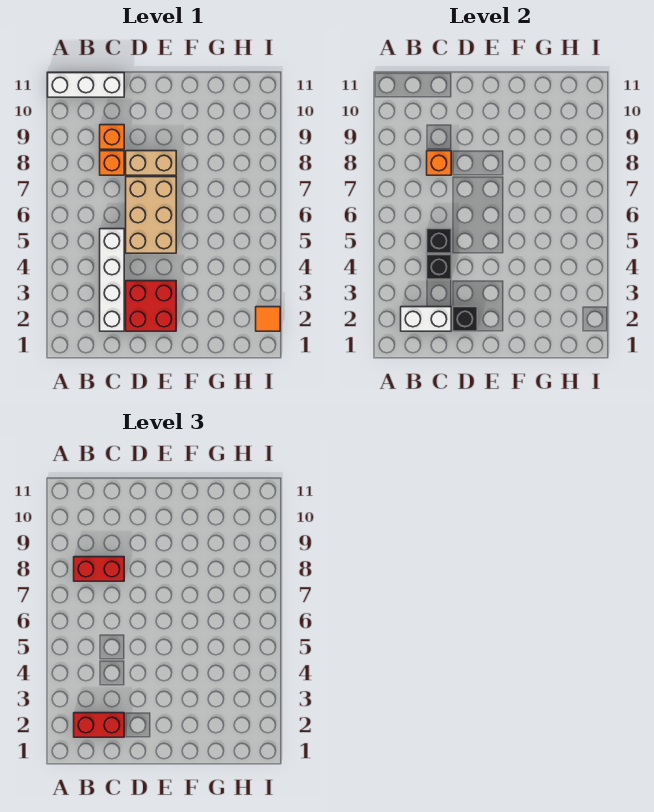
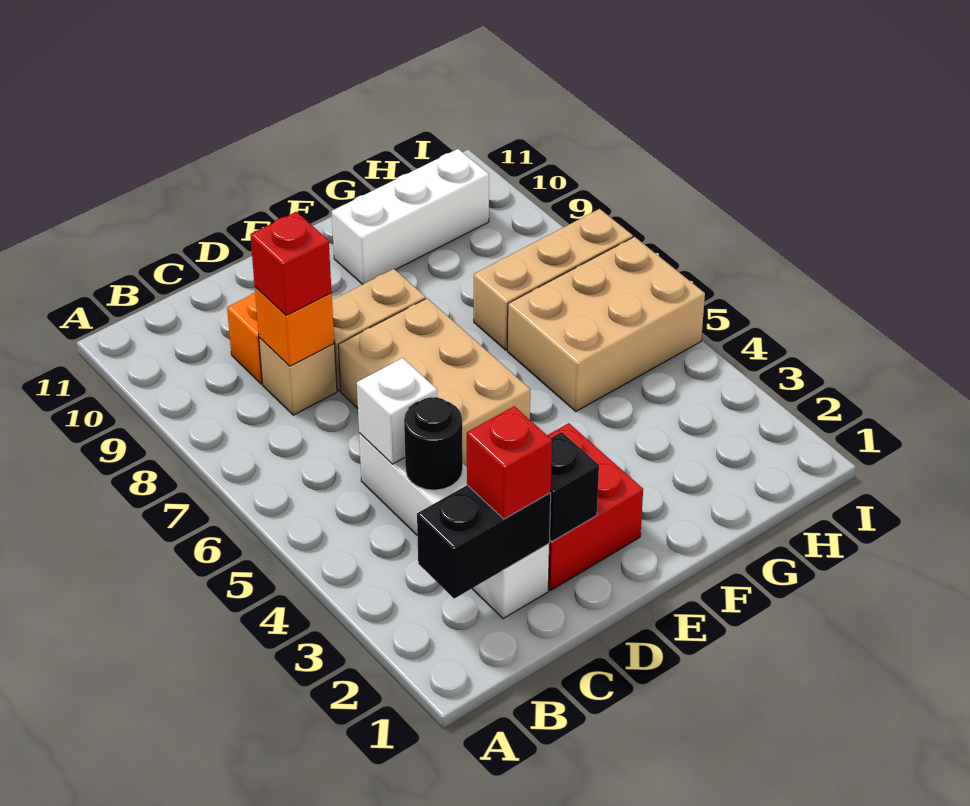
white brick A11:C11 level 1 -> white brick F10:H10 level 1
white brick B2:C2 level 2 -> black brick B2:C2 level 2
red brick B2:C2 level 3 -> red brick C2 level 3
red brick B8:C8 level 3 -> red brick C8 level 3
black brick C4 level 2 -> black round brick C4 level 2
black brick C5 level 2 -> white brick C5 level 2
orange brick C8 level 1 -> tan brick C8 level 1
none -> tan brick G5:I6 level 1
none -> tan brick G7:I7 level 1
orange tile I2 level 1 -> none

